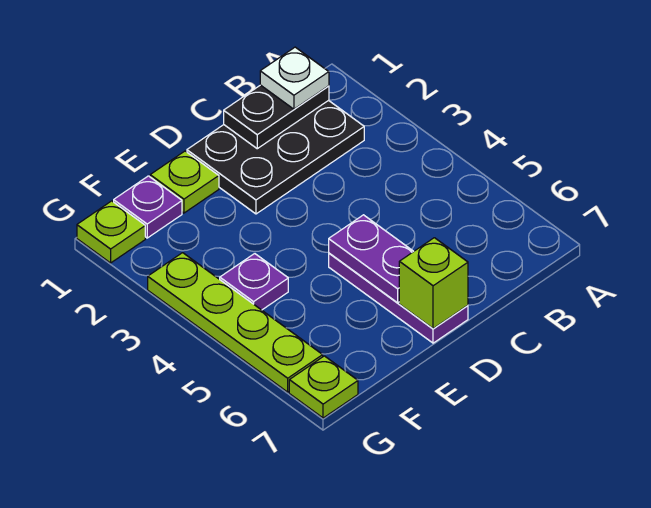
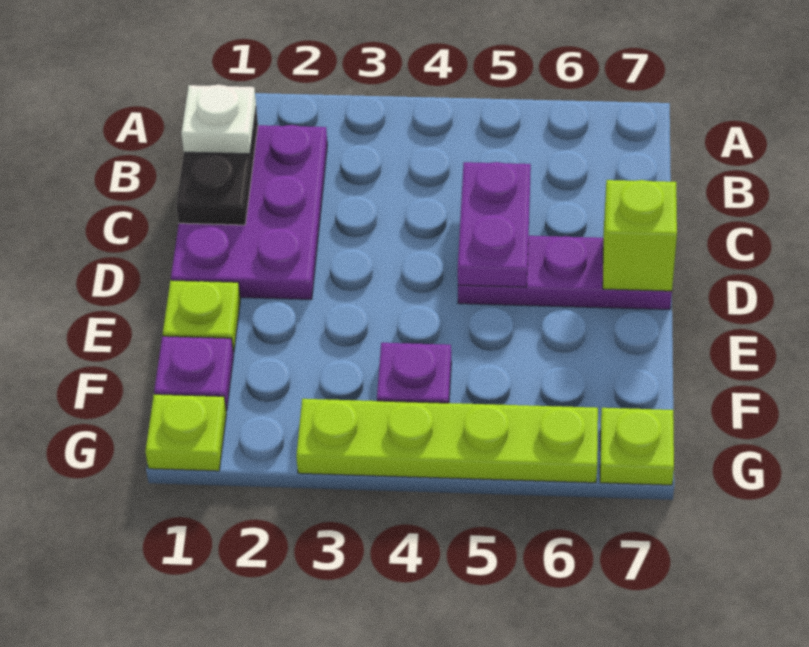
black plate B1:D2 level 1 -> purple plate B1:D2 level 1
purple plate D5:D6 level 2 -> purple plate C5:D5 level 2

